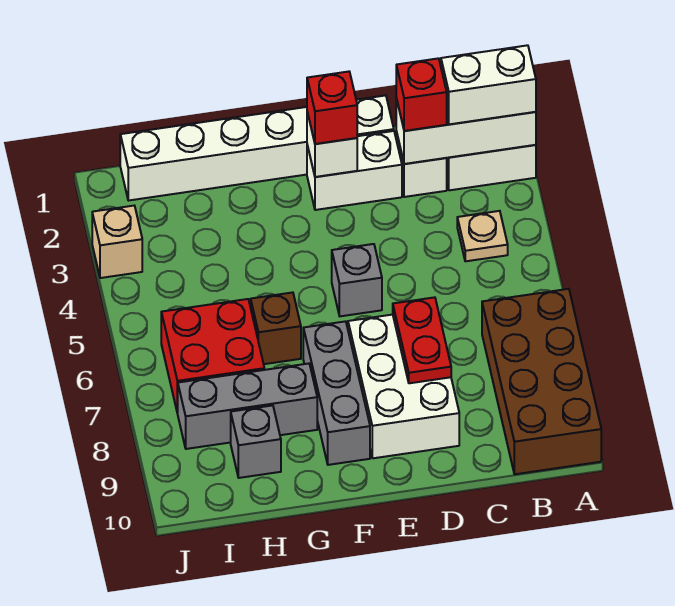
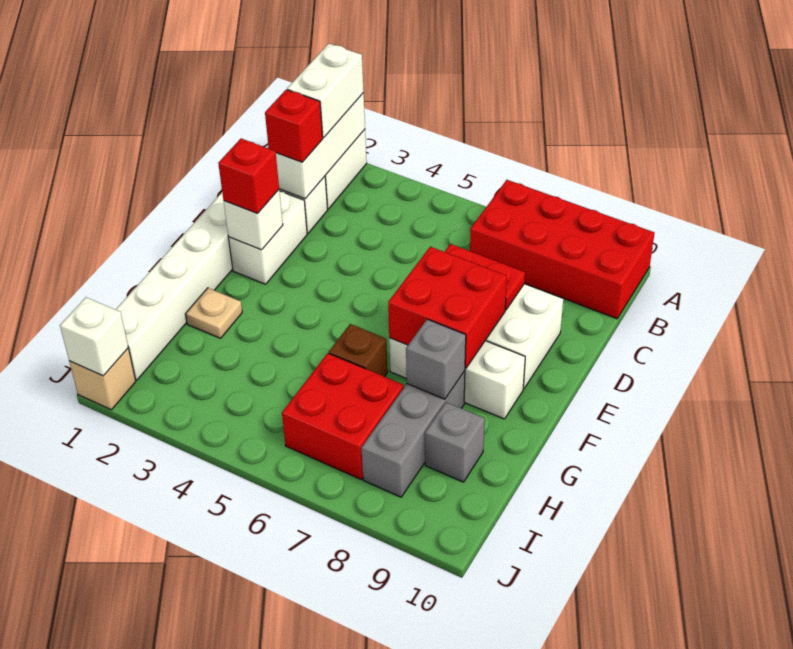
brown brick A7:B10 level 1 -> red brick A7:B10 level 1
tan plate B4 level 1 -> tan plate G2 level 1
grey brick E5 level 1 -> grey brick G8 level 2
none -> red brick E7:F8 level 2
grey brick F7:F9 level 1 -> white brick F7:F9 level 1
none -> white brick J1 level 2
tan brick J3 level 1 -> tan brick J1 level 1

